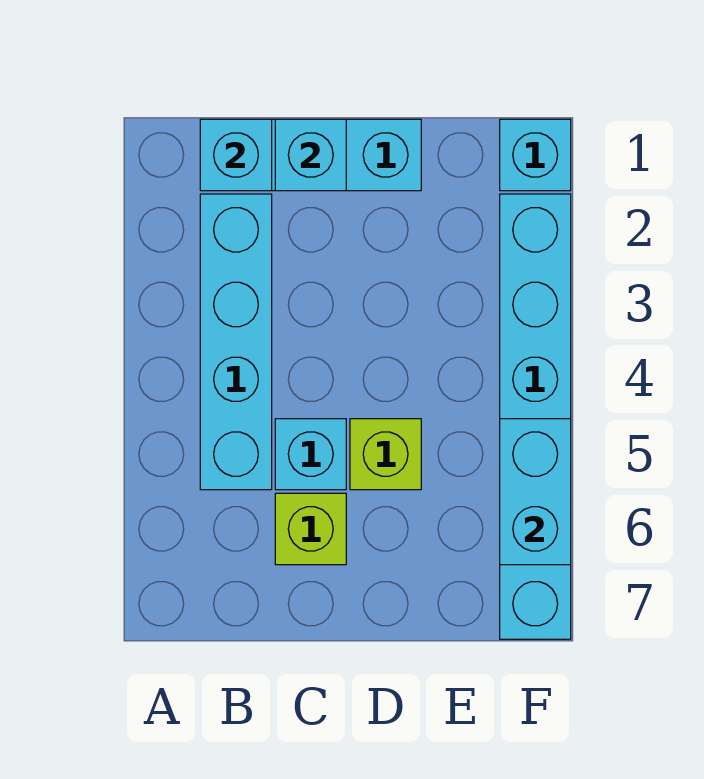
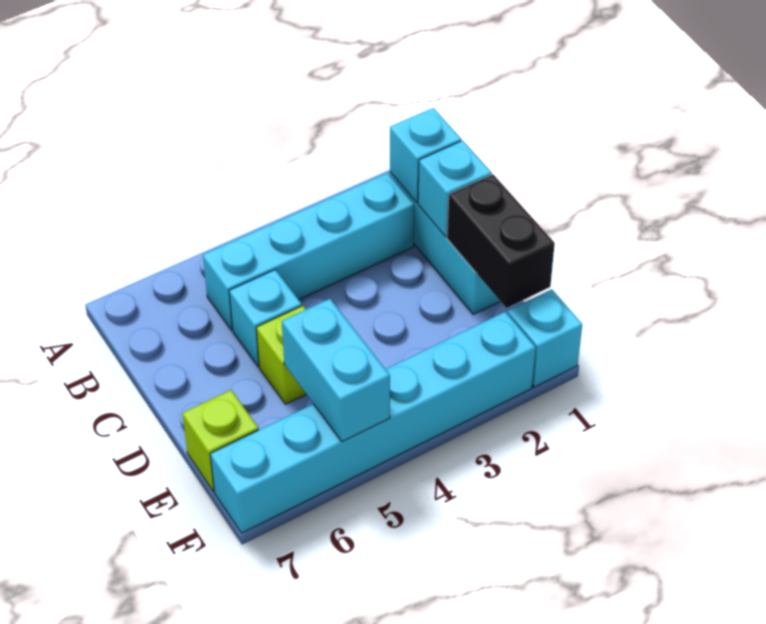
lime brick C6 level 1 -> lime brick E7 level 1
none -> black brick D1:E1 level 2
cyan brick F5:F6 level 2 -> cyan brick E5:F5 level 2

